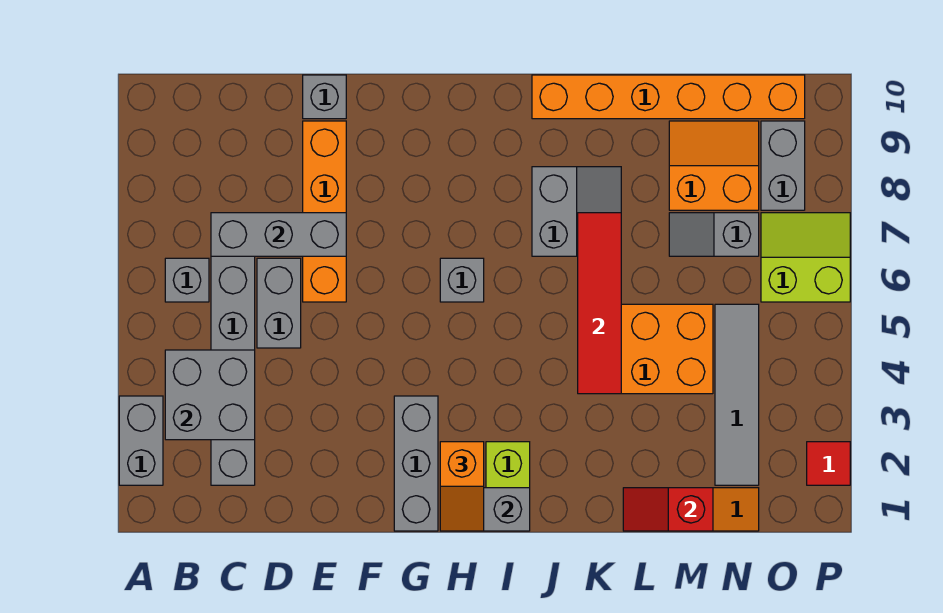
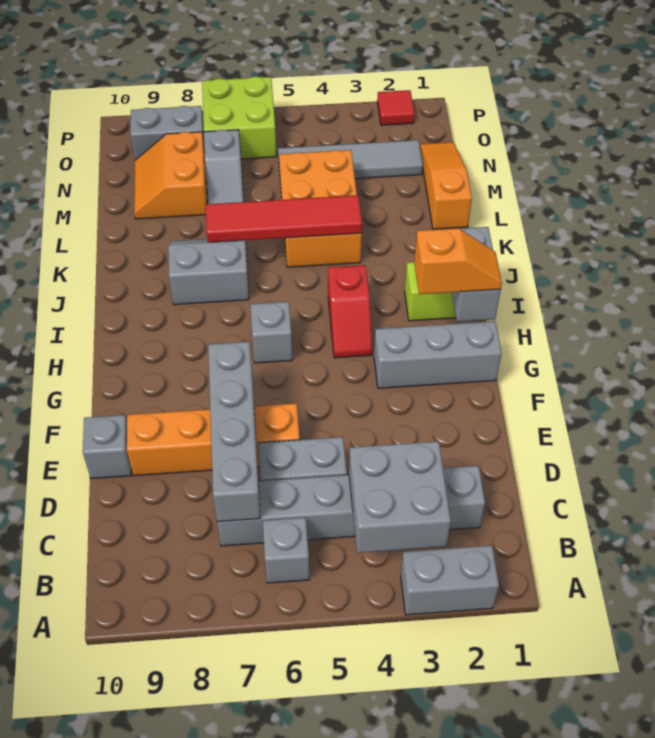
grey brick C7:E7 level 2 -> grey brick C7:F7 level 2
orange brick J10:O10 level 1 -> none
red slope L1:M1 level 2 top M -> red slope H4:I4 level 1 top I
lime slope O6:P7 level 1 top 6 -> lime brick O6:P7 level 1

